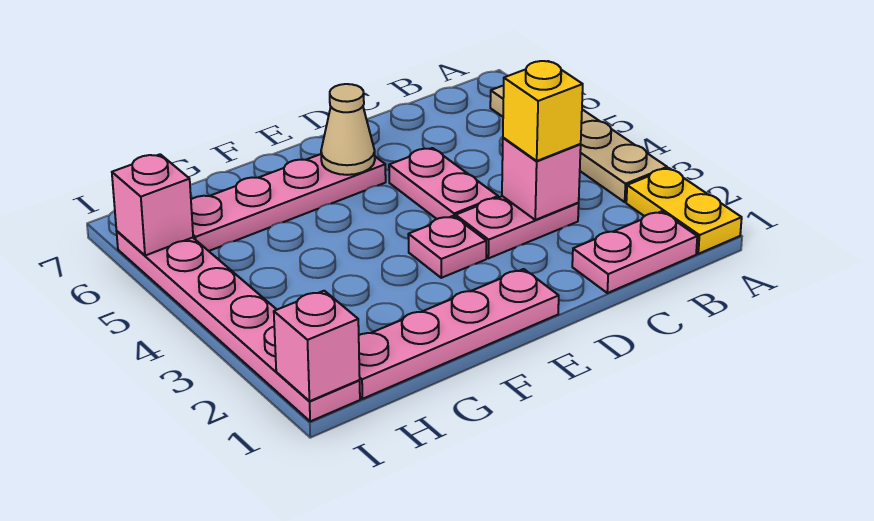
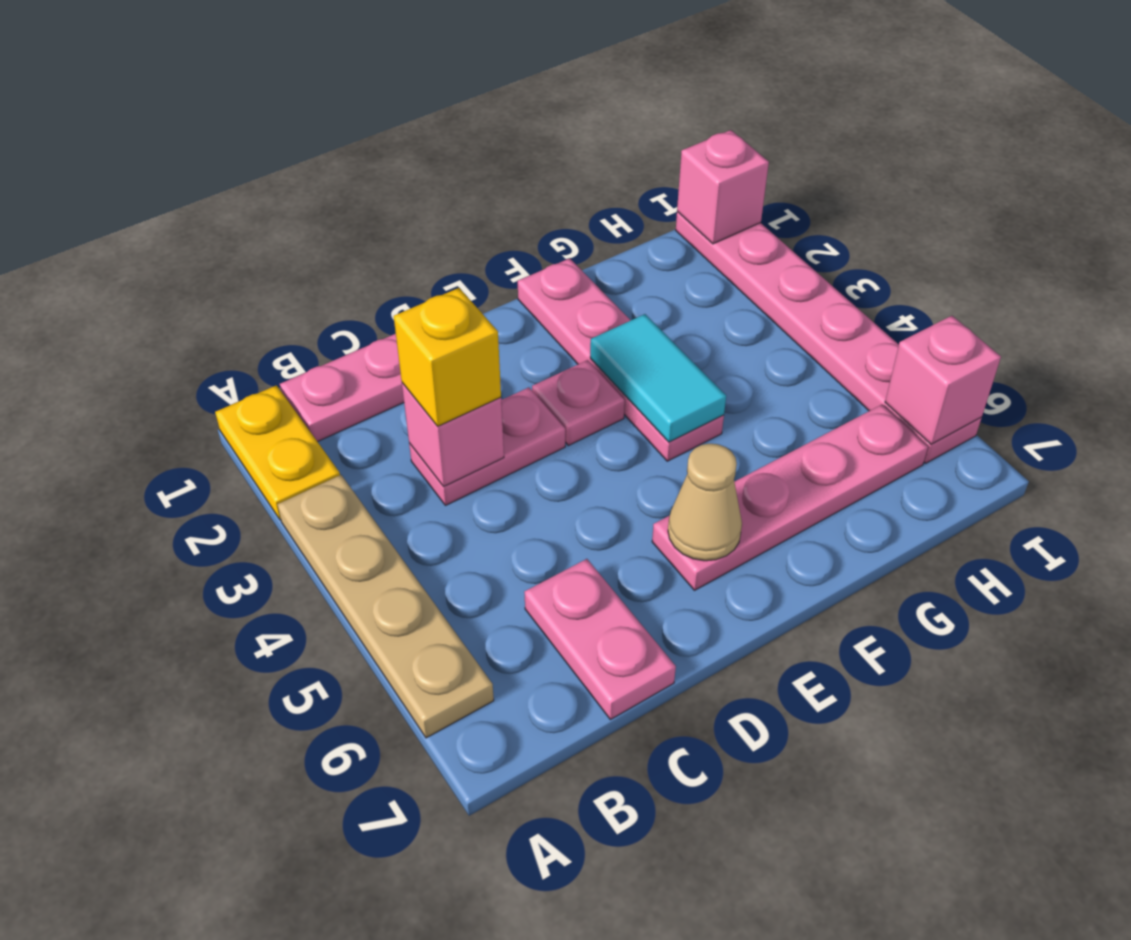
pink plate D4:D5 level 1 -> pink plate C6:C7 level 1
pink plate E1:H1 level 1 -> pink plate F1:F4 level 1
none -> cyan tile F3:F4 level 2

